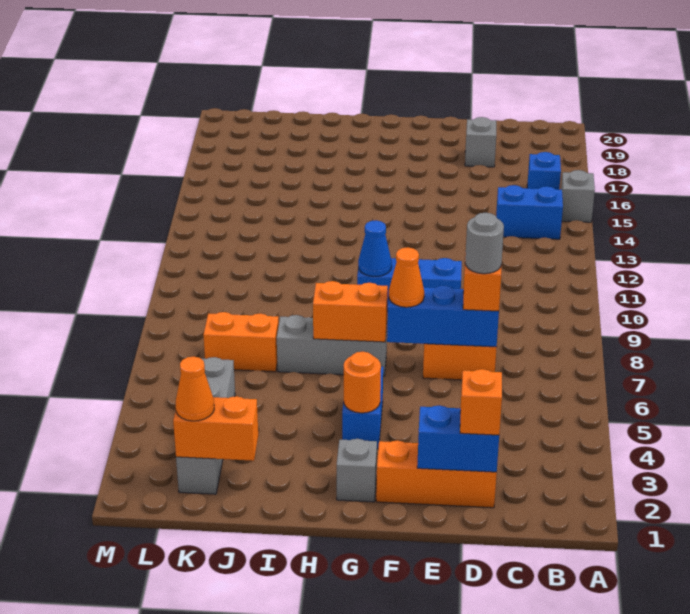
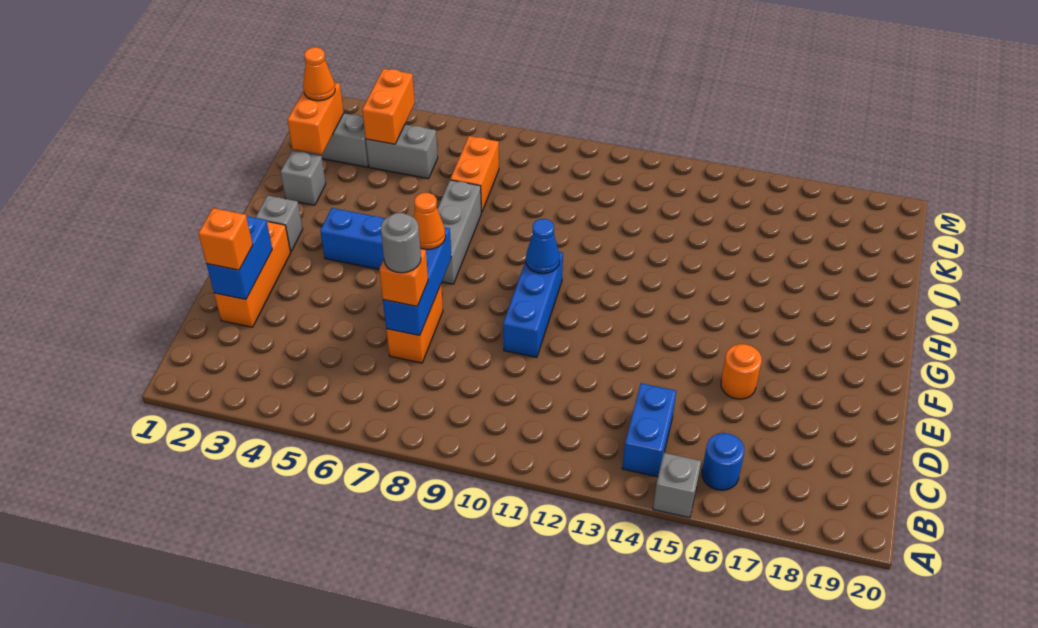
blue brick B16 level 1 -> blue round brick B16 level 1
grey brick D18 level 1 -> grey brick I2 level 1
orange round brick G4 level 2 -> orange round brick E16 level 1
orange brick G7:H7 level 2 -> orange brick K4:L4 level 2

